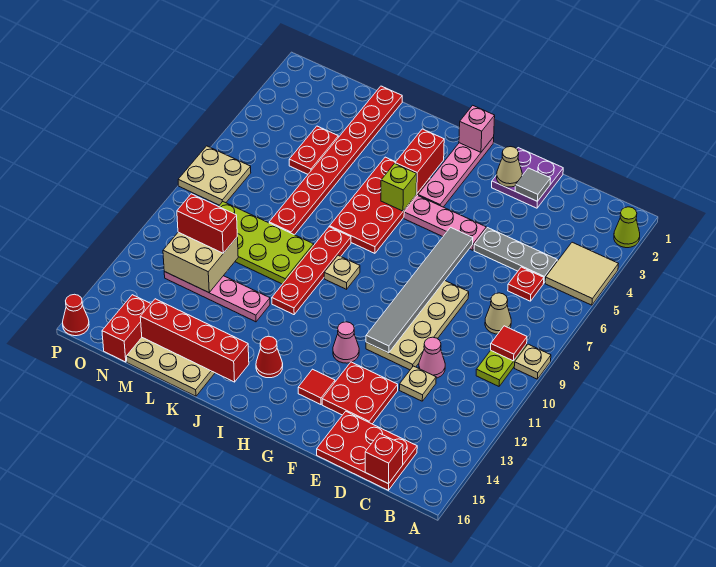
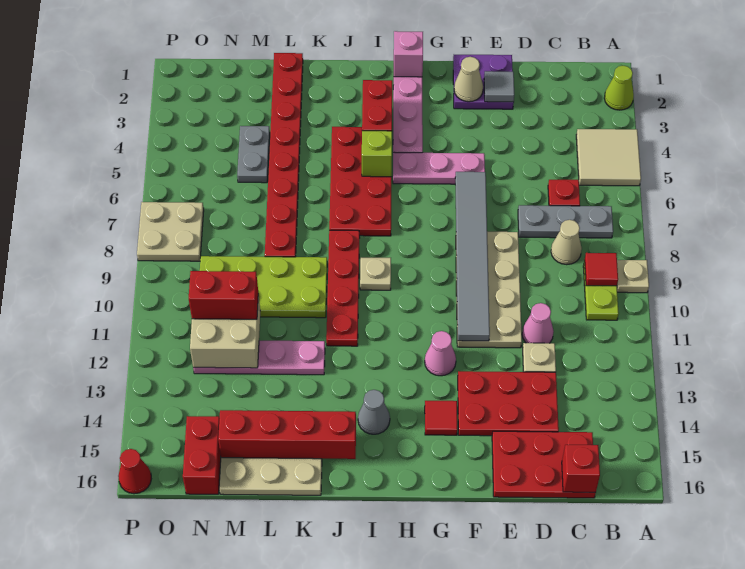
grey plate C5:E5 level 1 -> grey plate B7:D7 level 1
red plate E13:F14 level 1 -> red plate D13:F14 level 1
red cone I14 level 1 -> grey cone I14 level 1
red plate M4:M5 level 1 -> grey plate M4:M5 level 1

